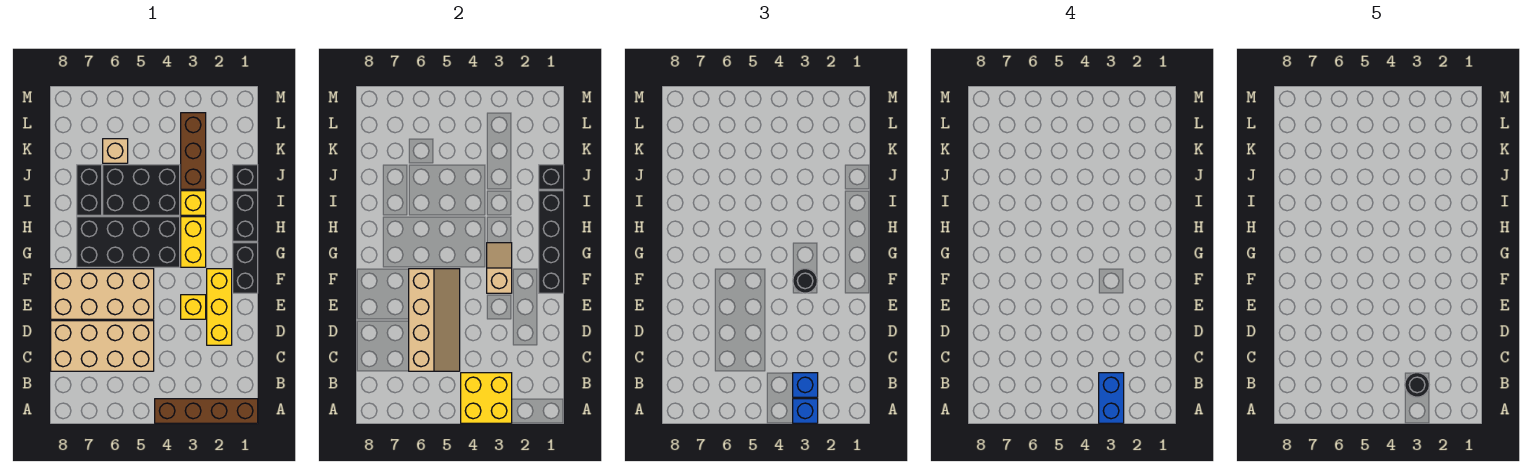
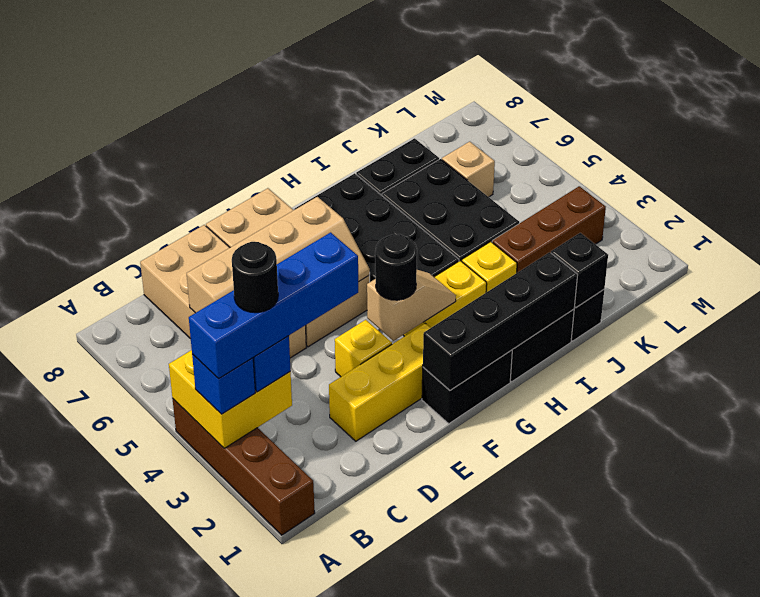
blue brick A3:B3 level 4 -> blue brick A3:D3 level 4

